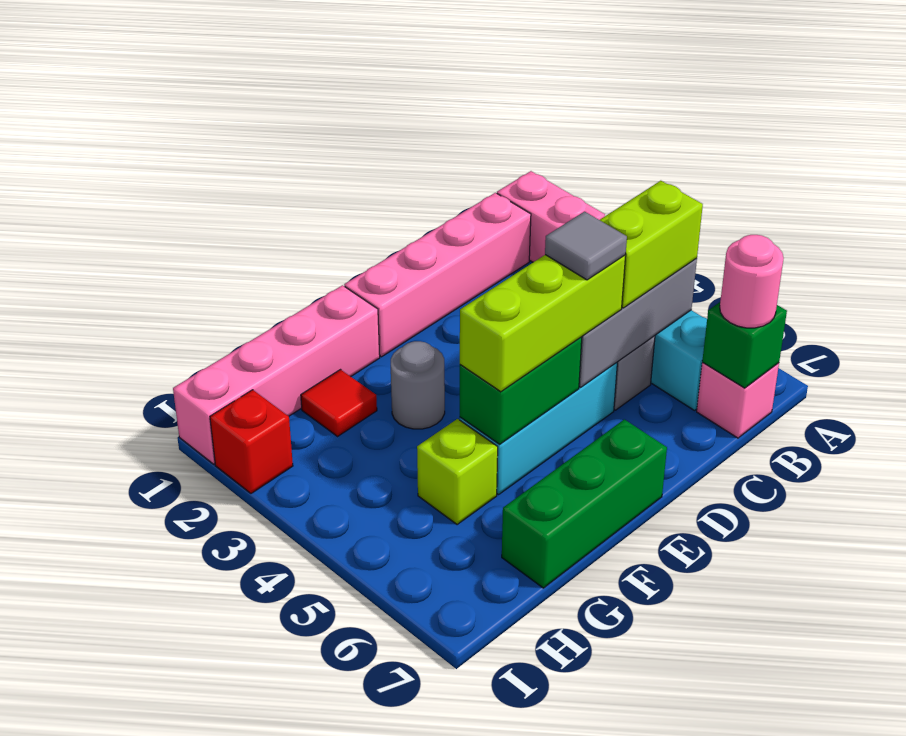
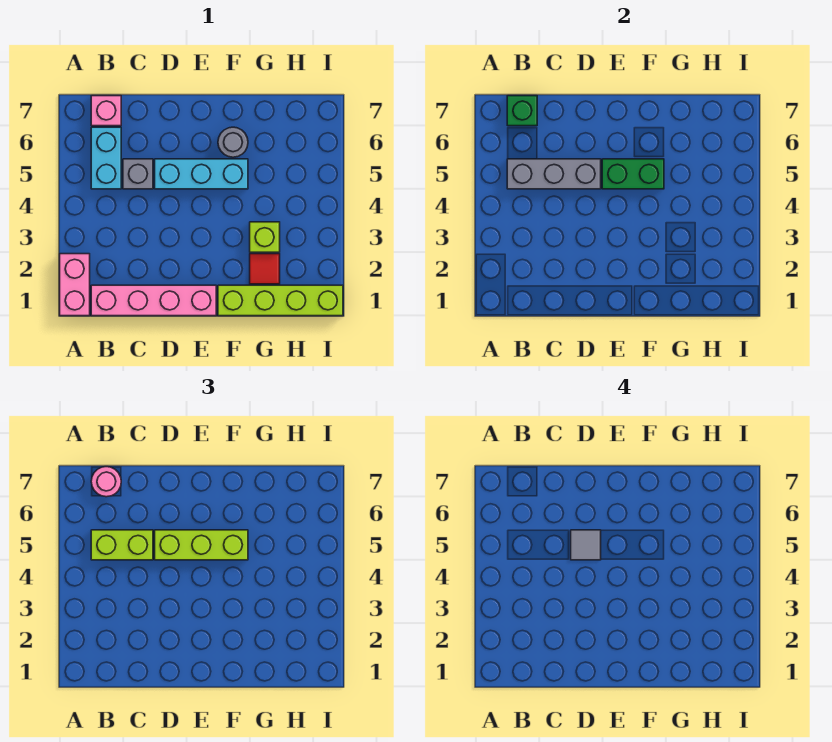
green brick E7:G7 level 1 -> none
pink brick F1:I1 level 1 -> lime brick F1:I1 level 1
grey round brick F3 level 1 -> grey round brick F6 level 1
lime brick G5 level 1 -> lime brick G3 level 1
red brick I2 level 1 -> none

